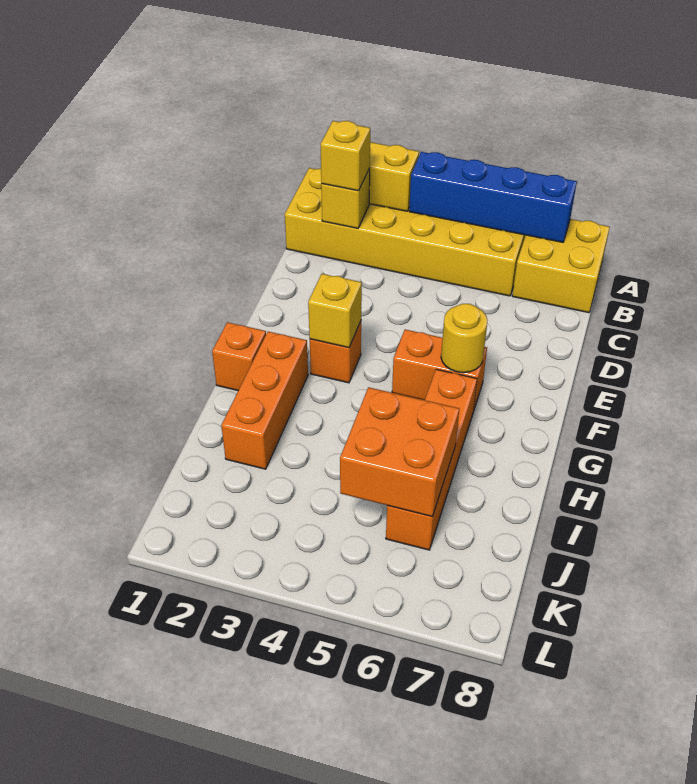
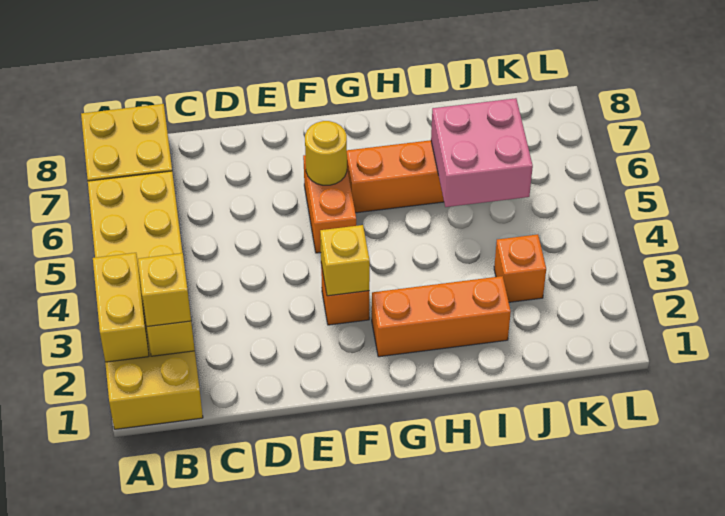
blue brick A4:A7 level 2 -> none
orange brick G1 level 1 -> orange brick J3 level 1
orange brick I5:J6 level 2 -> pink brick I5:J6 level 2

